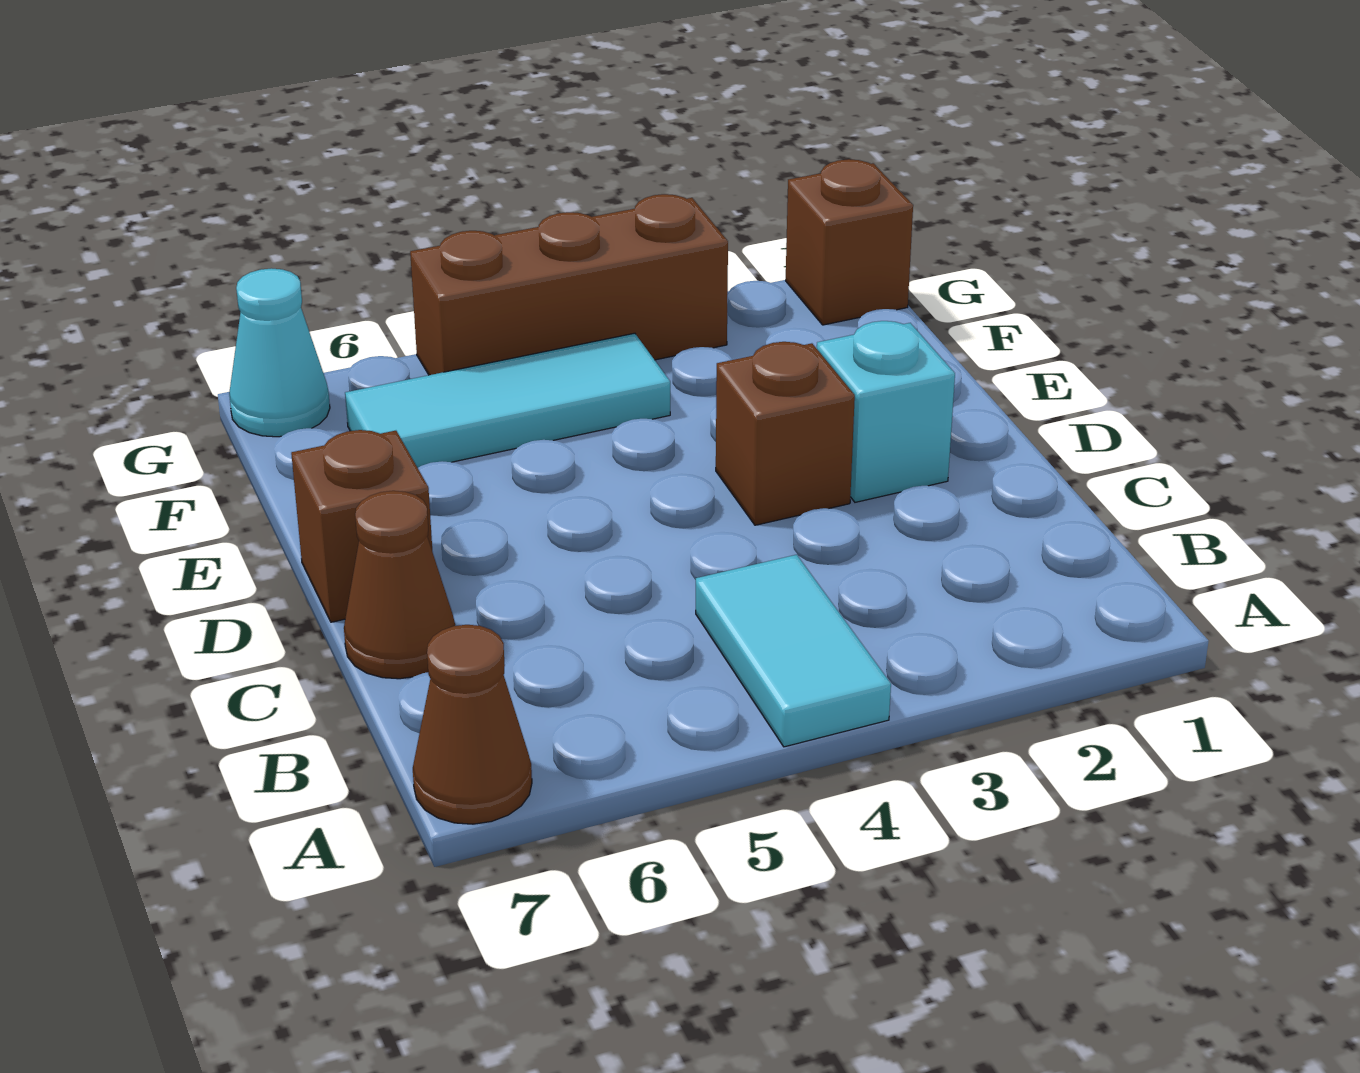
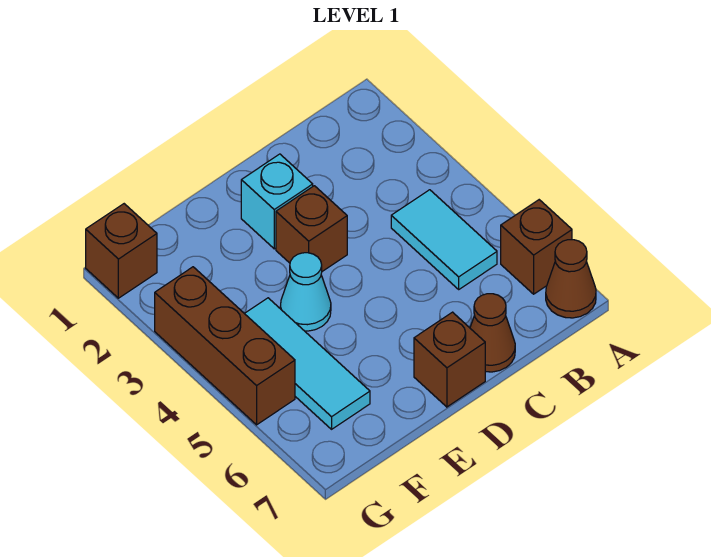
cyan tile A4:B4 level 1 -> cyan tile B4:B5 level 1
none -> brown brick A6 level 1
cyan cone G7 level 1 -> cyan cone E4 level 1

